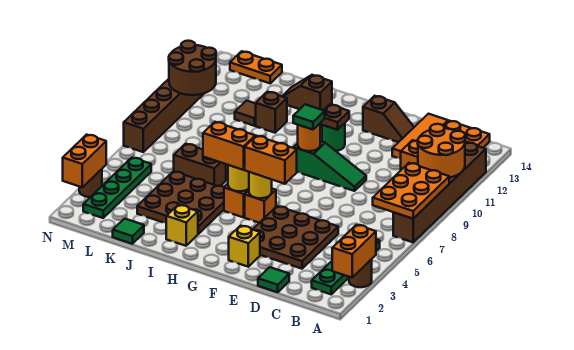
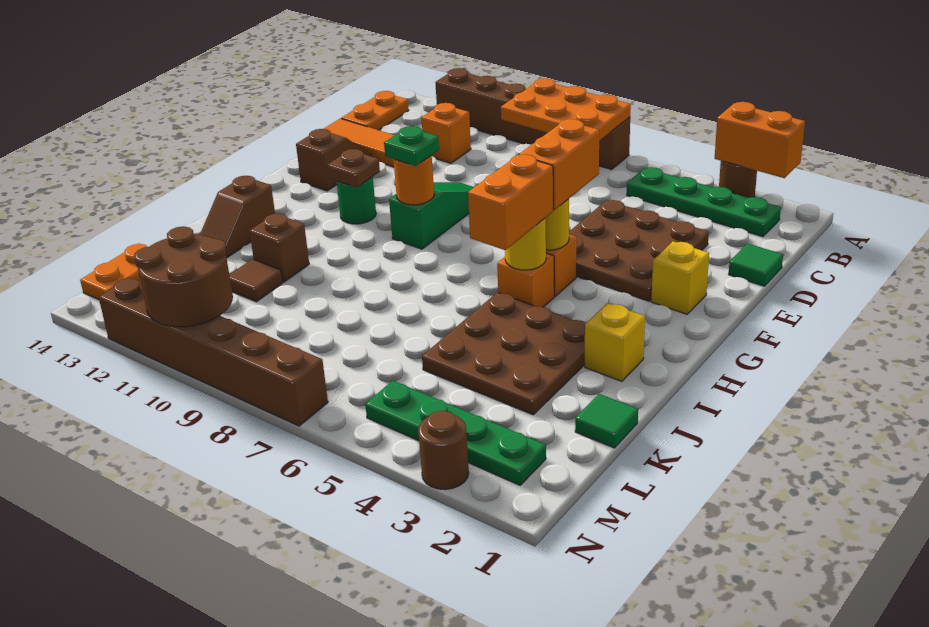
orange round brick A10:B11 level 2 -> none
green tile G9 level 3 -> green plate G9 level 3
brown brick J6:K6 level 1 -> none
orange brick N2:N3 level 2 -> none

